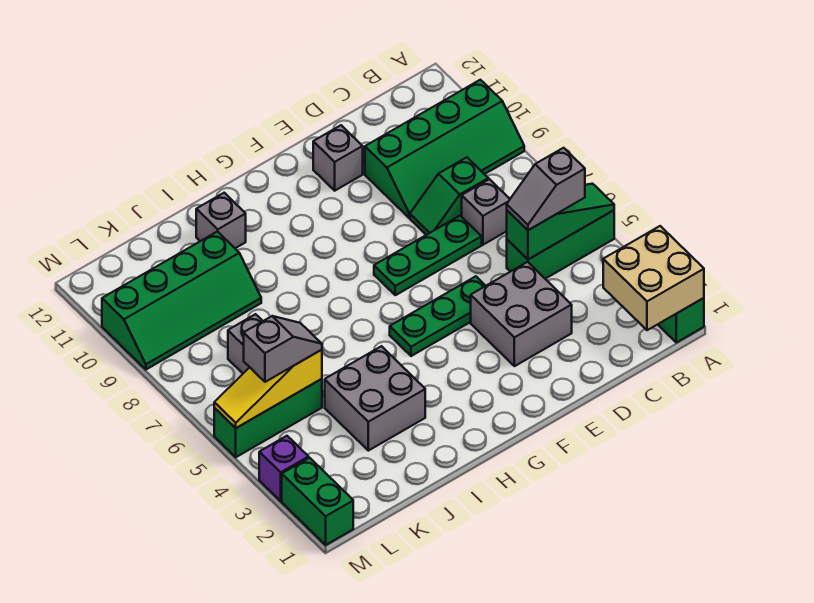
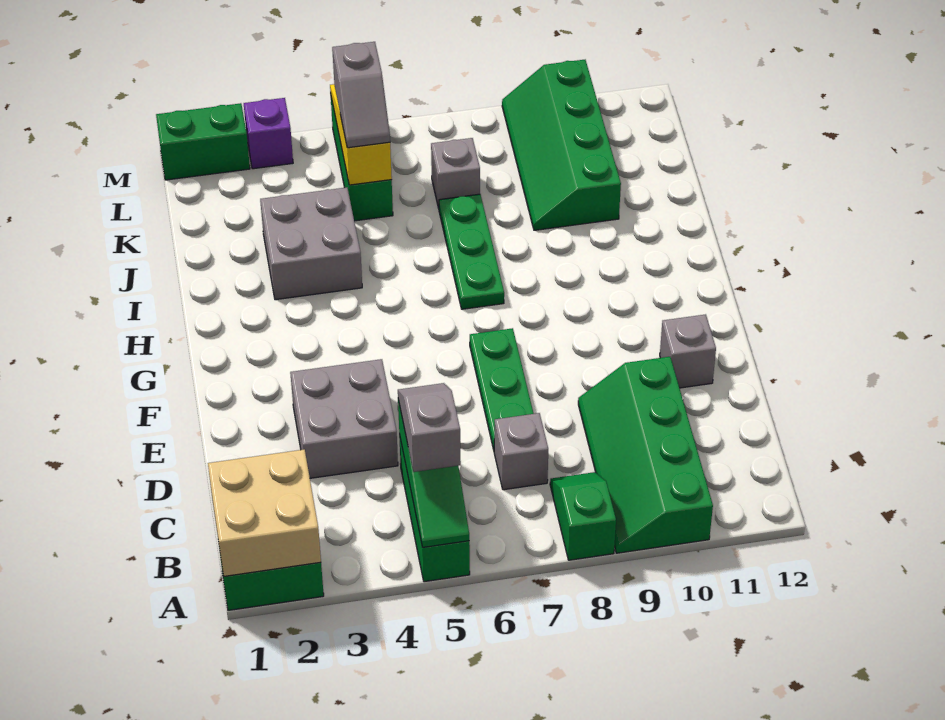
green slope C8:D8 level 1 top C -> green slope A8:B8 level 1 top A
green plate E5:G5 level 1 -> green plate H7:J7 level 1
grey brick I11 level 1 -> none

